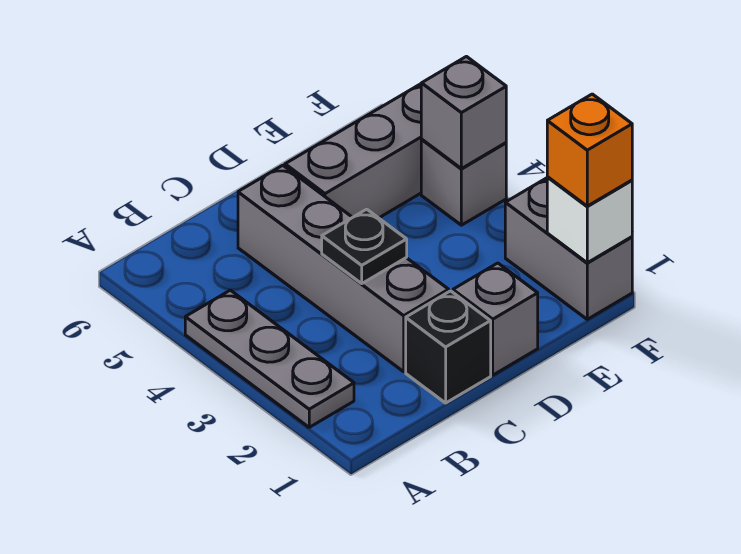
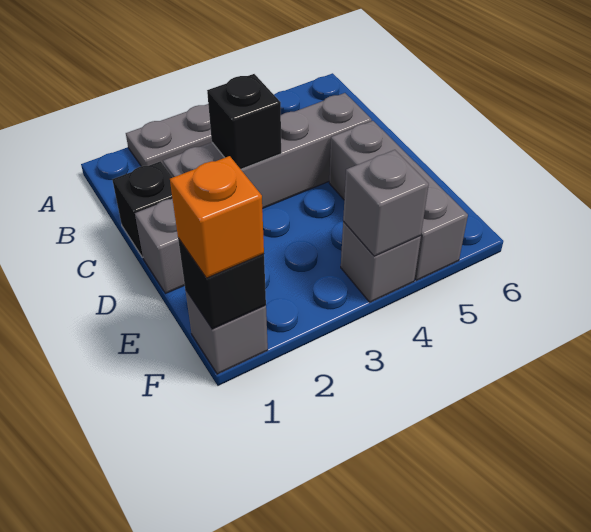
black plate C3 level 2 -> black brick C3 level 2
grey brick F1:F2 level 1 -> grey brick F1 level 1
white brick F1 level 2 -> black brick F1 level 2

